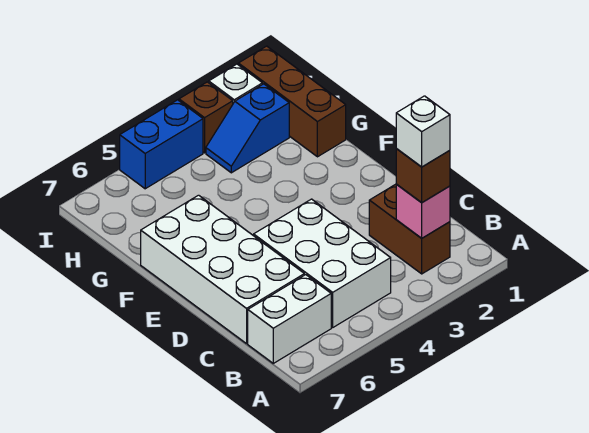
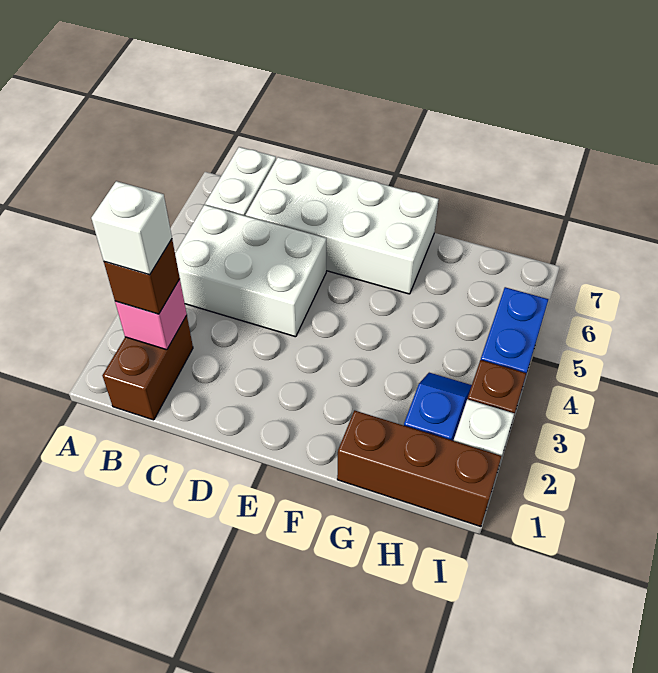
brown brick B2:C2 level 1 -> brown brick B1:B2 level 1

